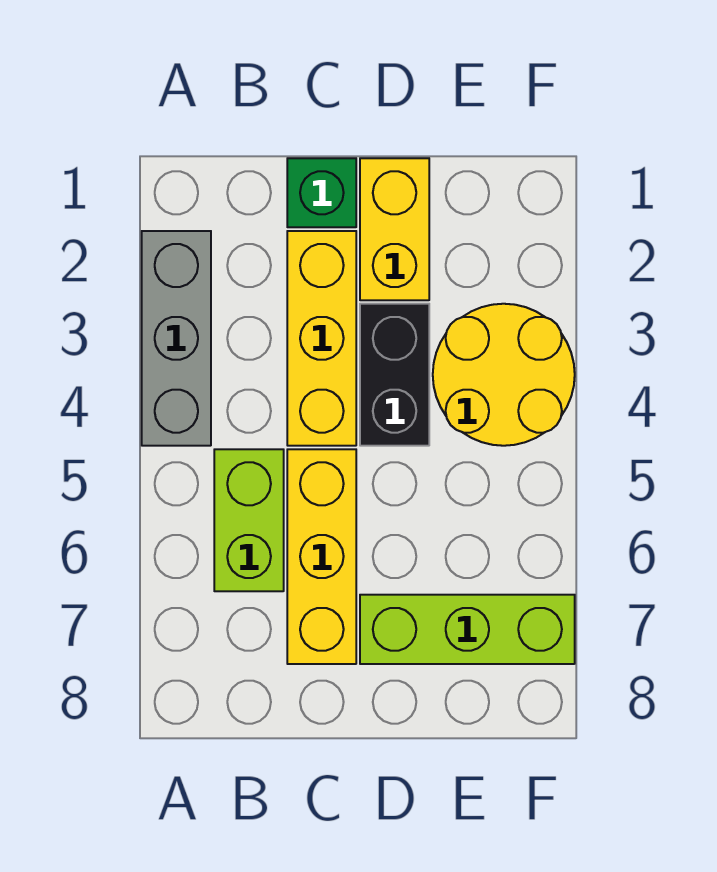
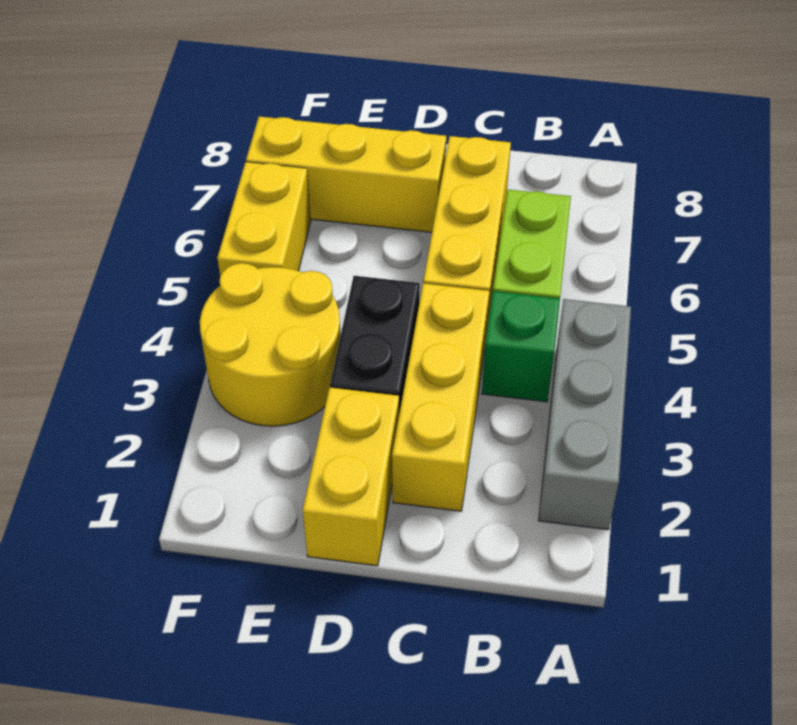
green brick C1 level 1 -> green brick B4 level 1
lime brick D7:F7 level 1 -> yellow brick D7:F7 level 1
none -> yellow brick F5:F6 level 1

